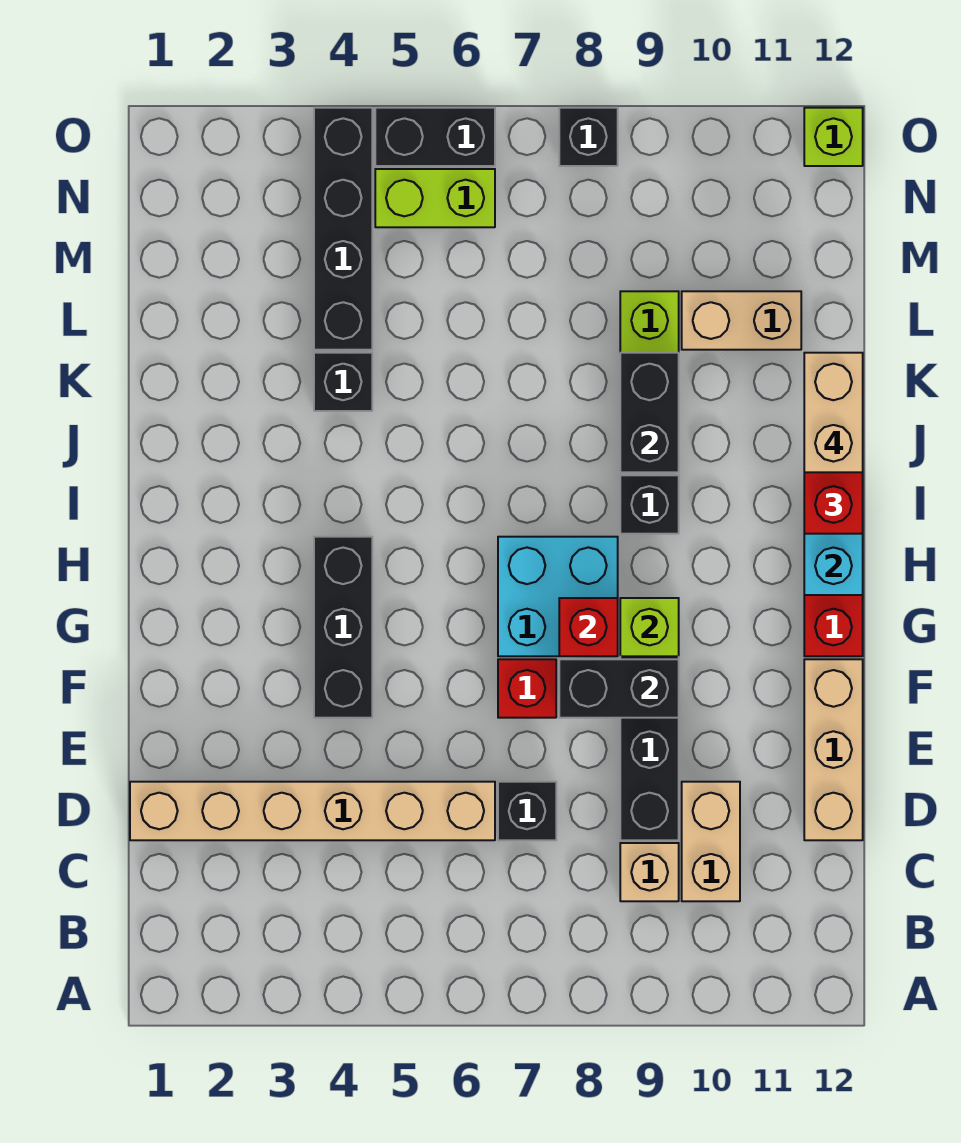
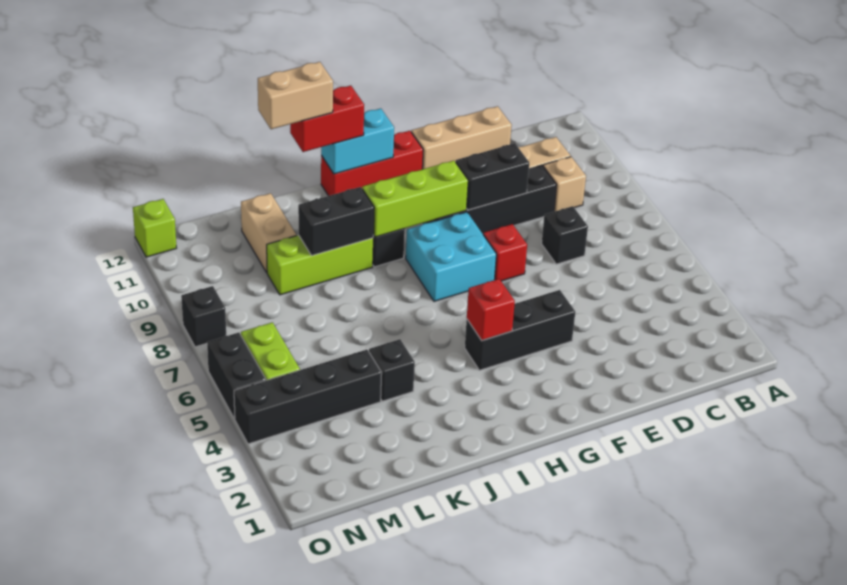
tan brick D1:D6 level 1 -> none
black brick F8:F9 level 2 -> black brick E9:F9 level 2
red brick G8 level 2 -> red brick H4 level 2
lime brick G9 level 2 -> lime brick G9:I9 level 2

